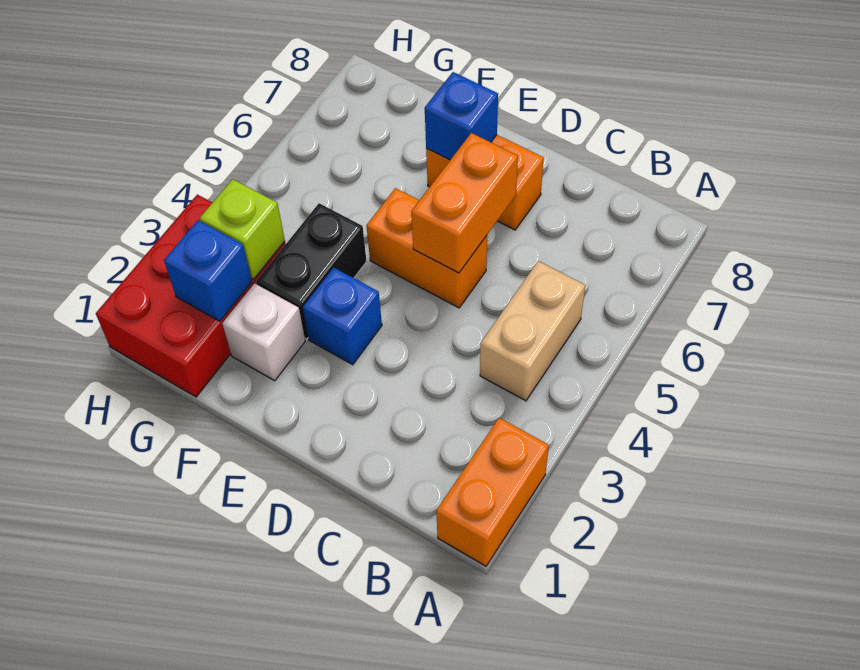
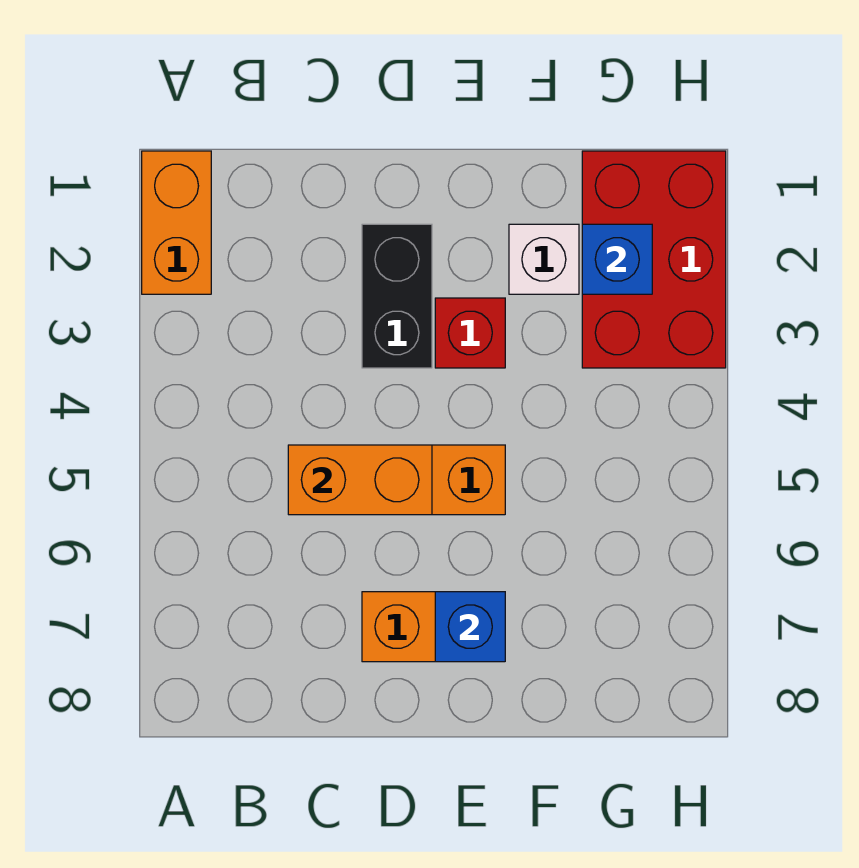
tan brick B4:B5 level 1 -> none
orange brick D5:D6 level 2 -> orange brick C5:D5 level 2
blue brick E3 level 1 -> red brick E3 level 1
black brick F3:F4 level 1 -> black brick D2:D3 level 1
lime brick G3 level 2 -> none

